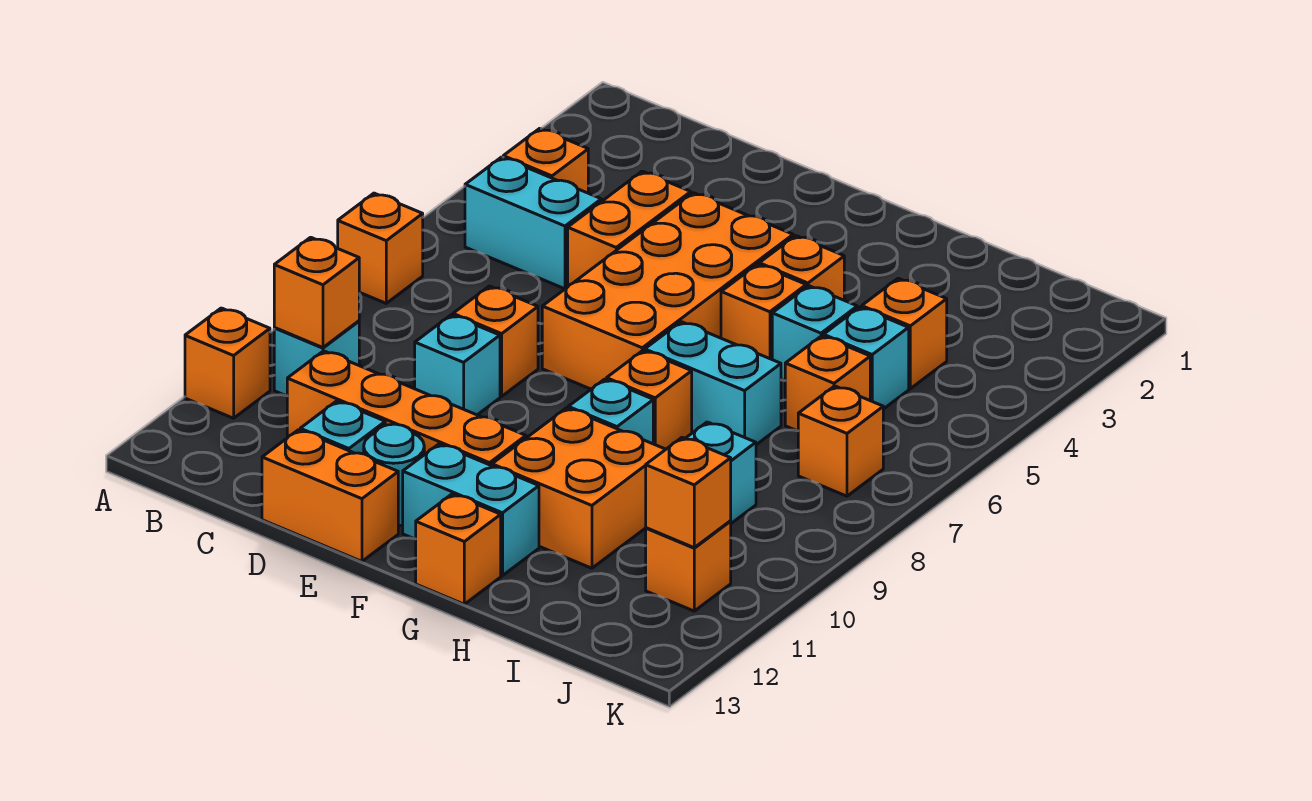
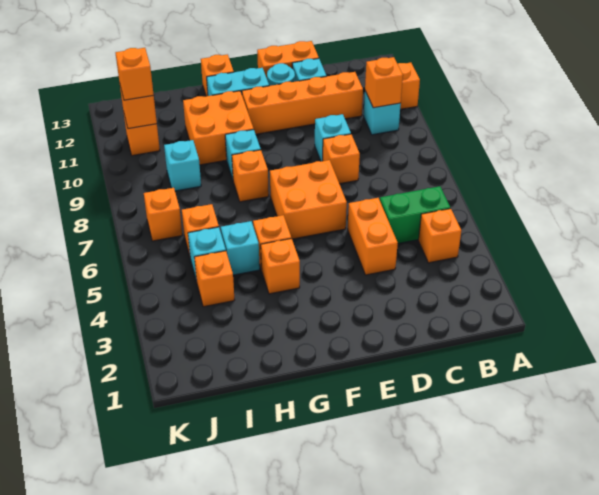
orange brick A7 level 1 -> orange brick J11 level 3
cyan brick B5:C5 level 1 -> green brick B5:C5 level 1
orange brick E4:F7 level 1 -> orange brick E6:F7 level 1
cyan brick G7:H7 level 1 -> none

